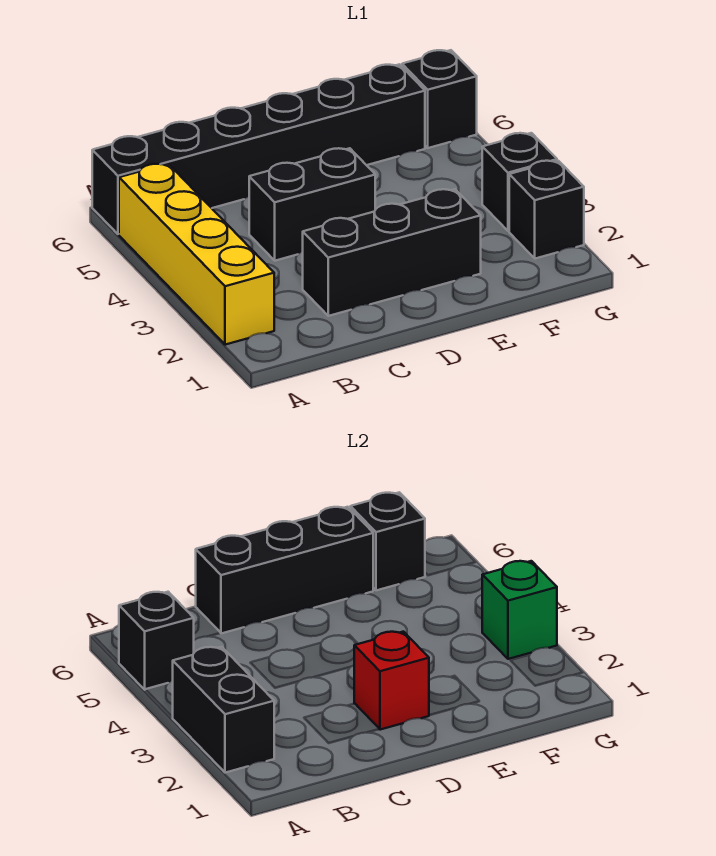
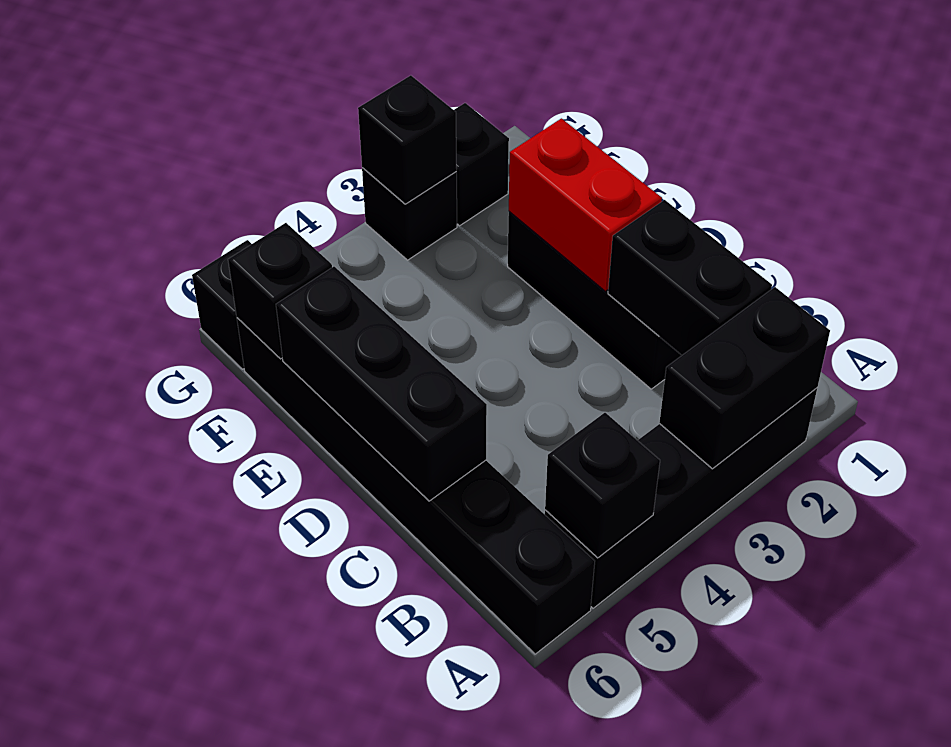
yellow brick A2:A5 level 1 -> black brick A2:A5 level 1
black brick C4:D4 level 1 -> black brick B2:C2 level 2
red brick D2 level 2 -> red brick D2:E2 level 2
green brick G3 level 2 -> black brick G3 level 2

